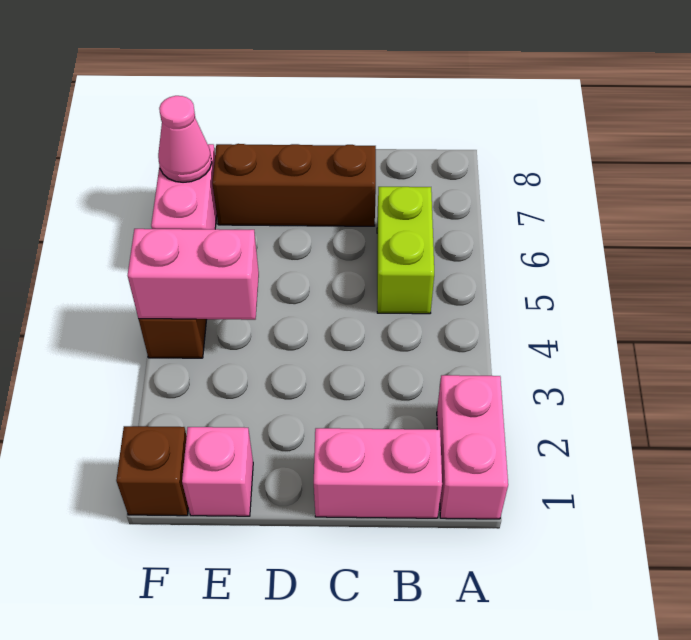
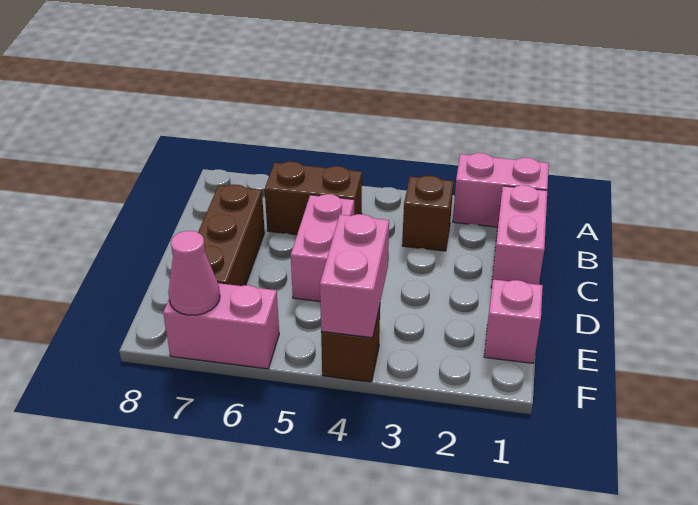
lime brick B5:B6 level 1 -> brown brick B5:B6 level 1
none -> pink brick C5:D5 level 1
brown brick F1 level 1 -> brown brick B3 level 1

